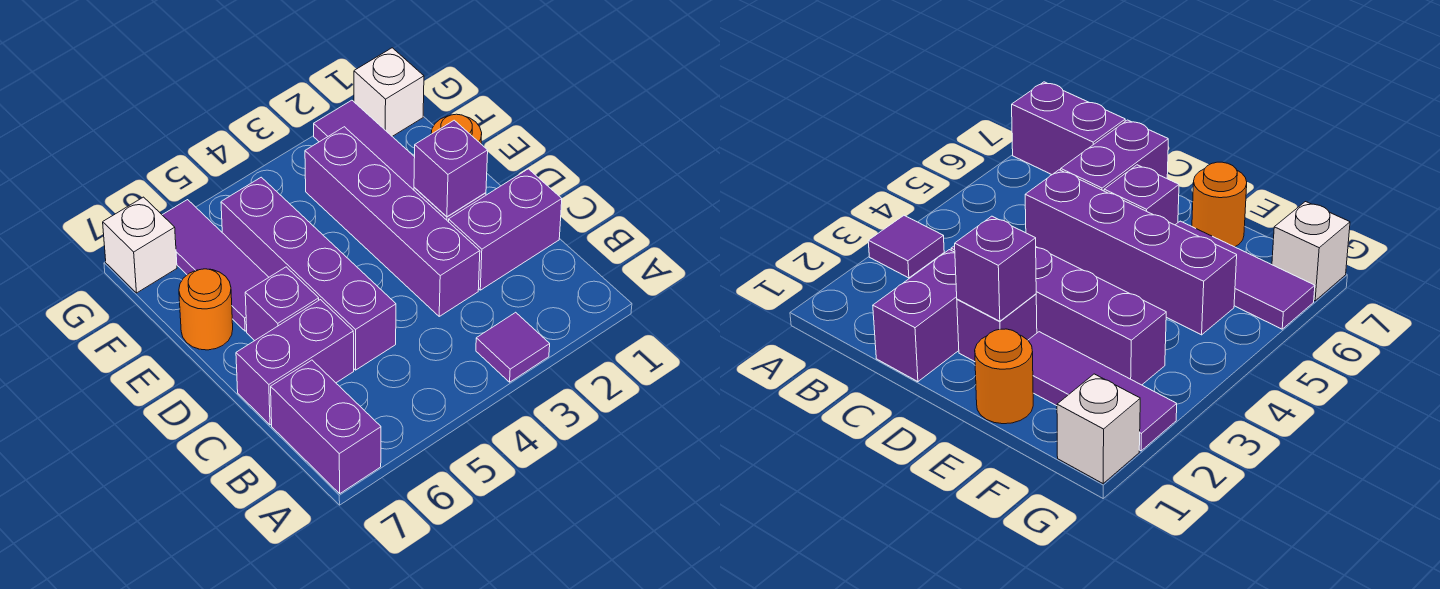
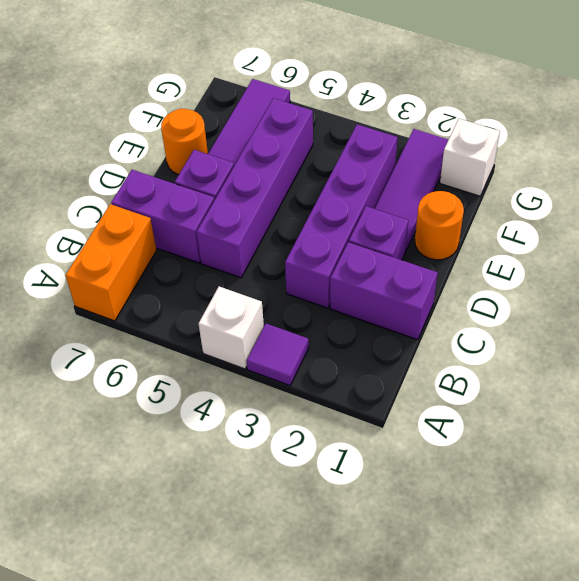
purple brick A7:B7 level 1 -> orange brick A7:B7 level 1
purple brick D2 level 2 -> none
white brick G7 level 1 -> white brick A4 level 1

